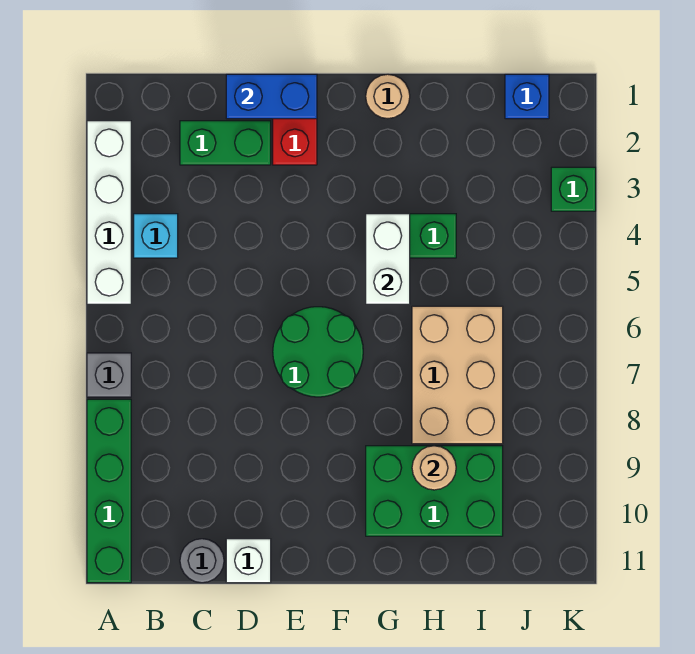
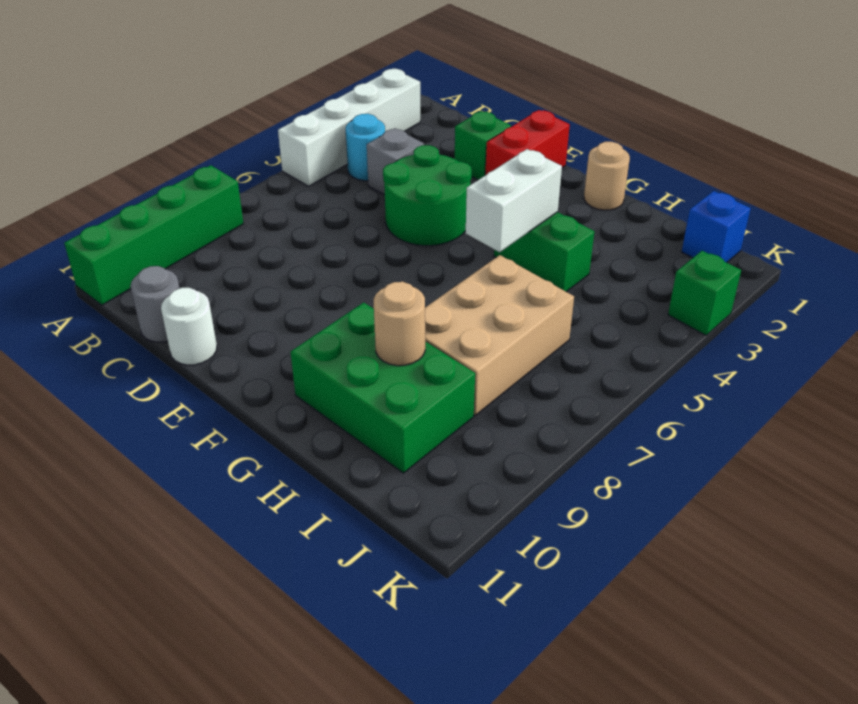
grey brick A7 level 1 -> grey brick C4 level 1
cyan brick B4 level 1 -> cyan round brick B4 level 1
green brick C2:D2 level 1 -> green brick D2 level 1
blue brick D1:E1 level 2 -> none
white brick D11 level 1 -> white round brick D11 level 1
green round brick E6:F7 level 1 -> green round brick D4:E5 level 1

